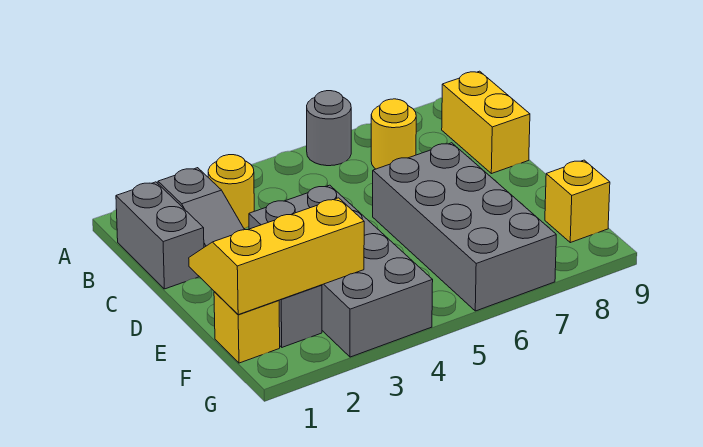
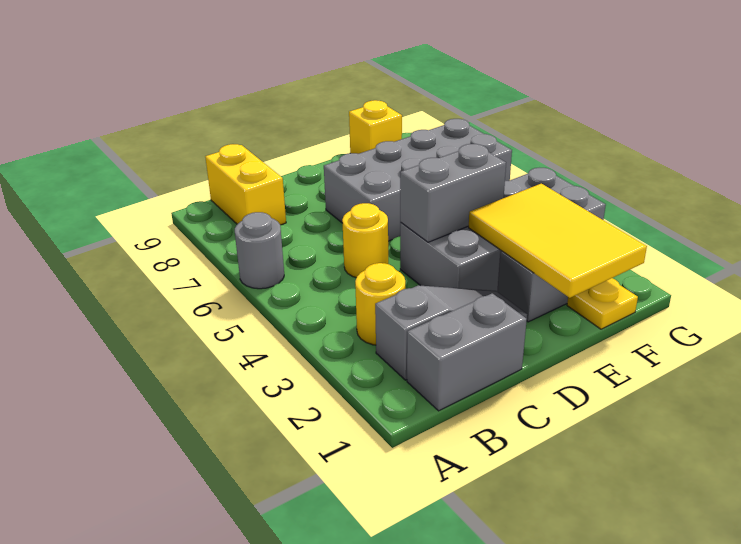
yellow round brick B7 level 1 -> yellow round brick C5 level 1
yellow brick B9:C9 level 1 -> yellow brick B8:B9 level 1
none -> grey brick D4:E4 level 2
yellow slope E1:F3 level 2 top F -> yellow tile E1:F3 level 2
yellow brick F1 level 1 -> yellow plate F1 level 1

